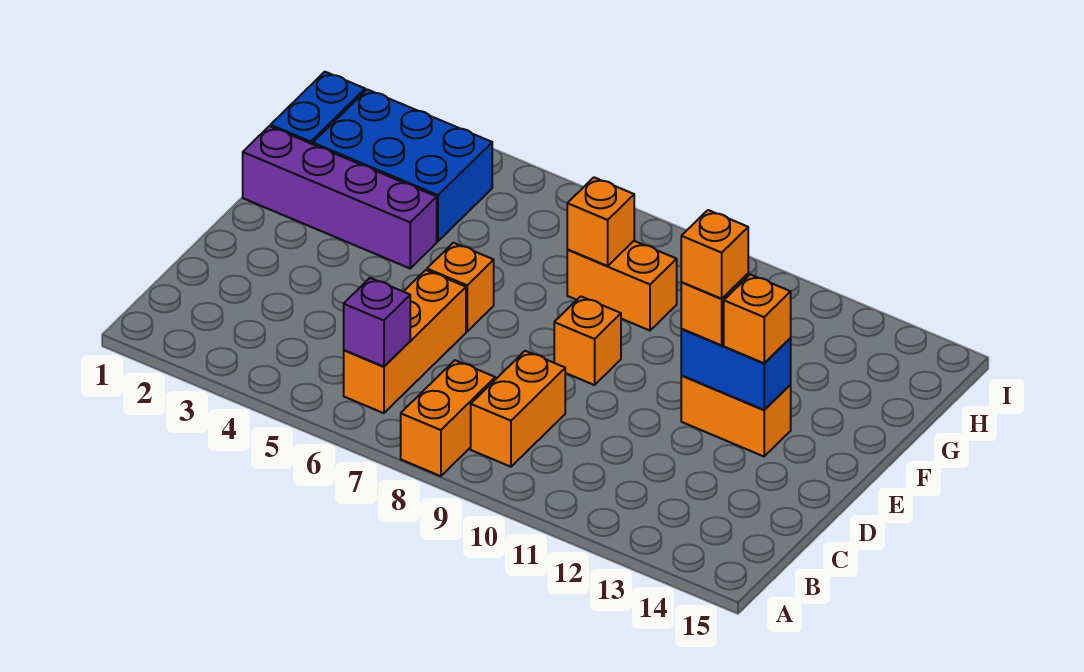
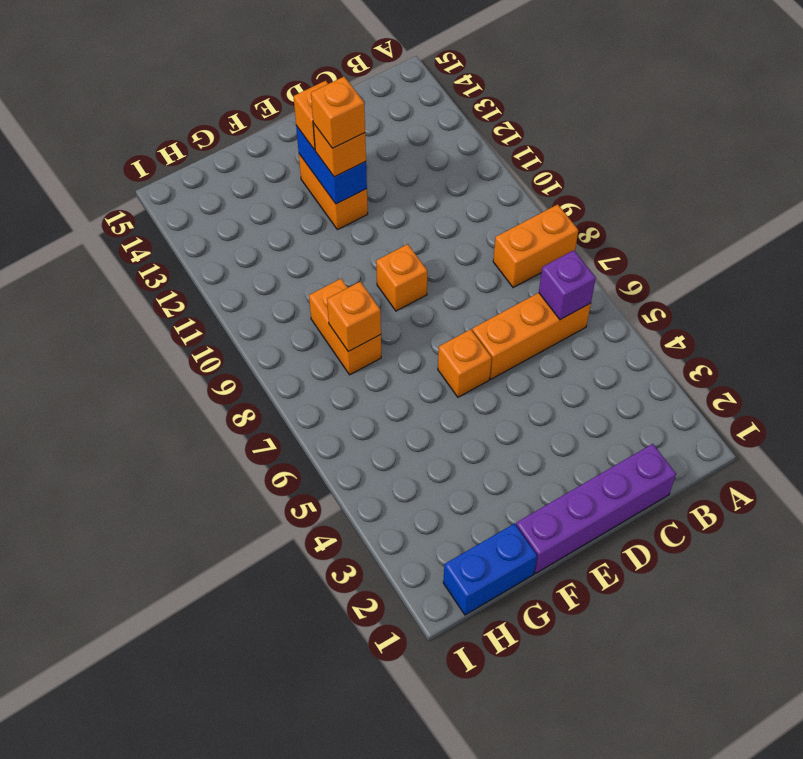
orange brick B9:C9 level 1 -> none
purple brick F1:F4 level 1 -> purple brick C1:F1 level 1
blue brick G2:H4 level 1 -> none

